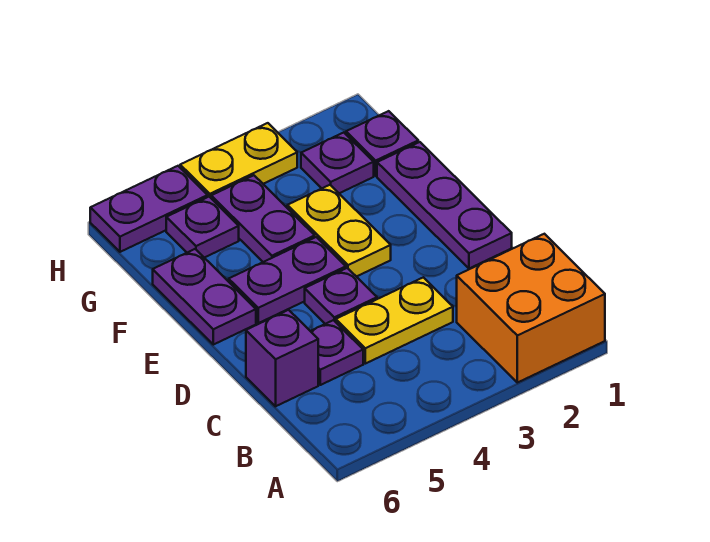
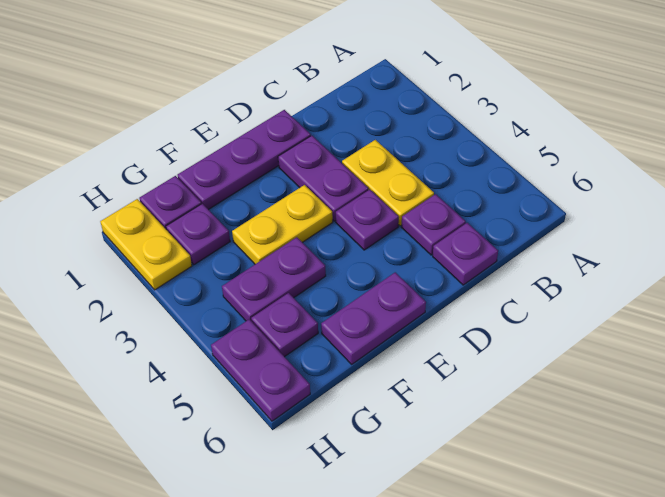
orange brick A1:B2 level 1 -> none
purple brick C6 level 1 -> purple plate C6 level 1
purple plate E4:E5 level 1 -> purple plate D2:D3 level 1
yellow plate H3:H4 level 1 -> yellow plate H1:H2 level 1

